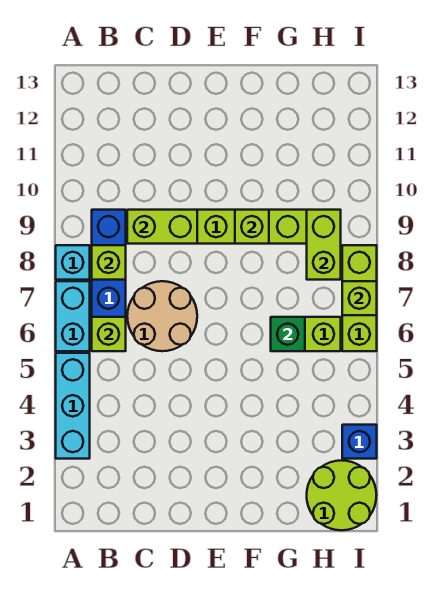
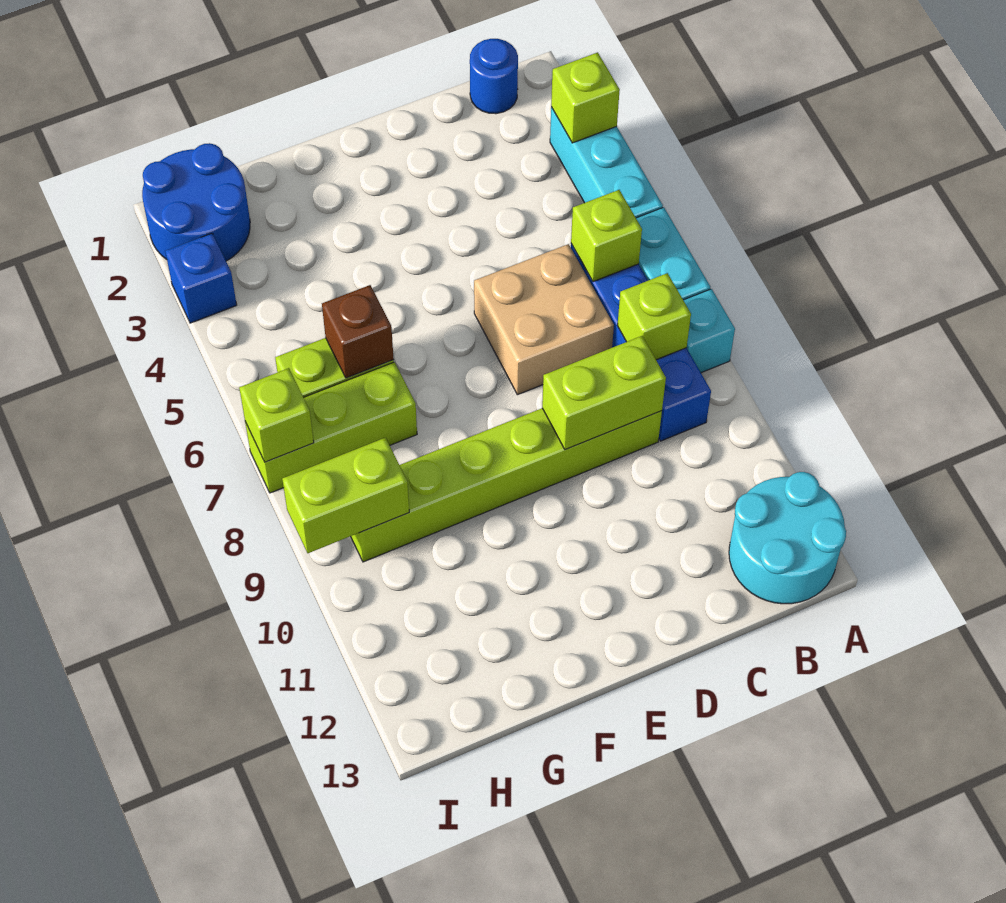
none -> cyan round brick A12:B13 level 1
none -> blue round brick B1 level 1
tan round brick C6:D7 level 1 -> tan brick C6:D7 level 1
lime brick F9 level 2 -> lime brick A3 level 2
green brick G6 level 2 -> brown brick G6 level 2
lime round brick H1:I2 level 1 -> blue round brick H1:I2 level 1
lime brick H8:H9 level 2 -> lime brick H9:I9 level 2
lime brick I6:I8 level 1 -> lime brick G7:I7 level 1

